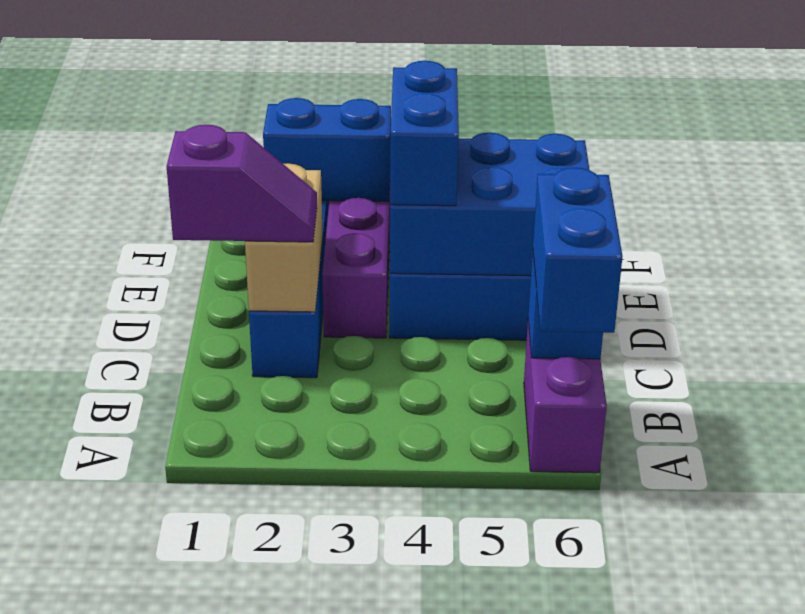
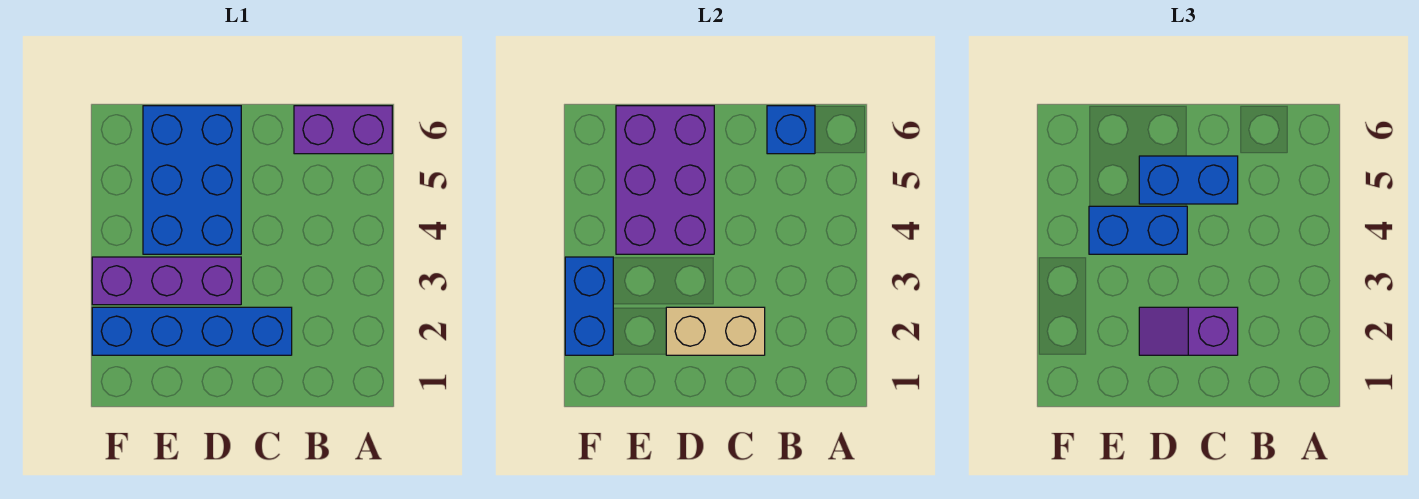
blue brick A6:B6 level 3 -> blue brick C5:D5 level 3
purple slope C1:C2 level 3 top 1 -> purple slope C2:D2 level 3 top C
blue brick D4:E6 level 2 -> purple brick D4:E6 level 2

